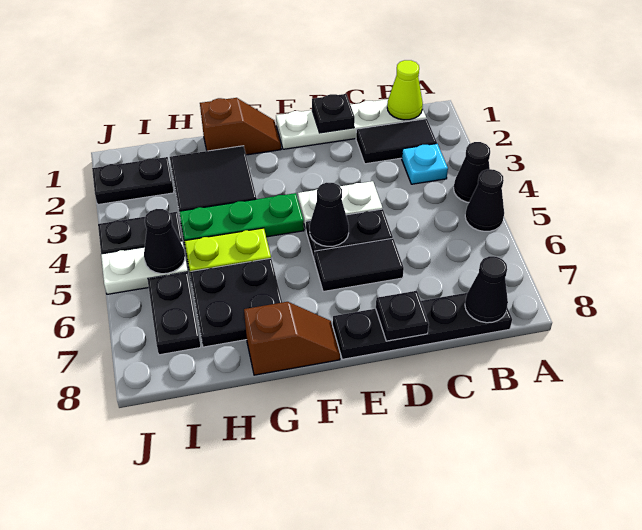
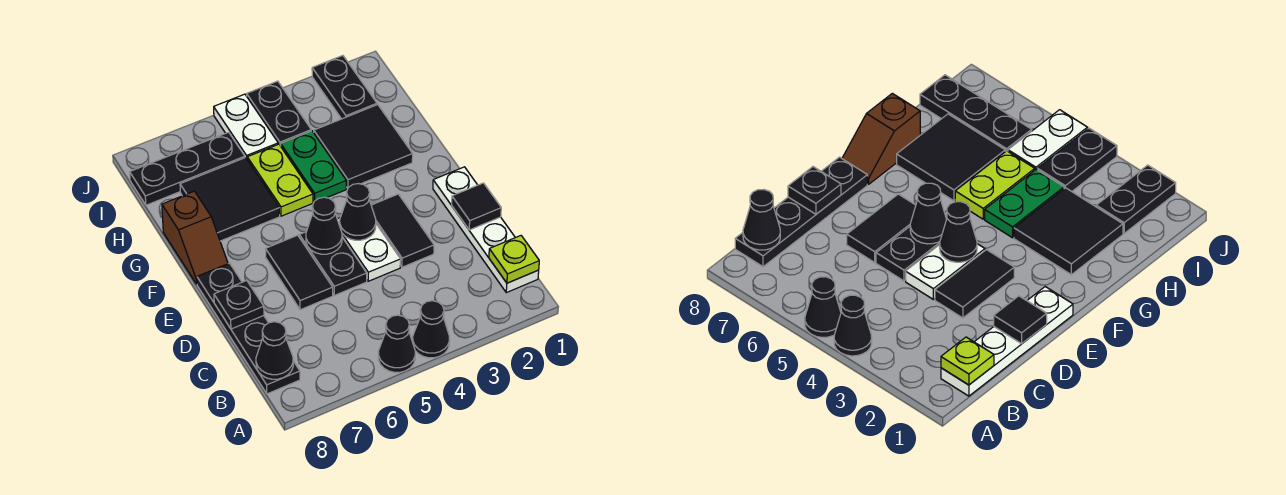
lime cone B1 level 2 -> lime plate B1 level 2
black tile B2:C2 level 1 -> black tile D3:E3 level 1
cyan plate B3 level 1 -> none
black plate D1 level 2 -> black tile D1 level 2
brown slope F1:G1 level 1 top G -> none
green plate F4:H4 level 1 -> green plate G4:H4 level 1
black plate G6:H7 level 1 -> black tile G6:H7 level 1
black cone I5 level 2 -> black cone E4 level 2
black plate I6:I7 level 1 -> black plate I6:I8 level 1

